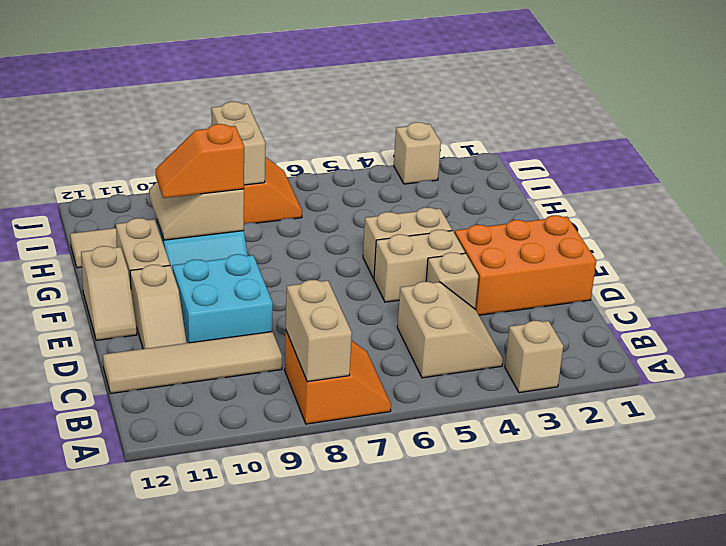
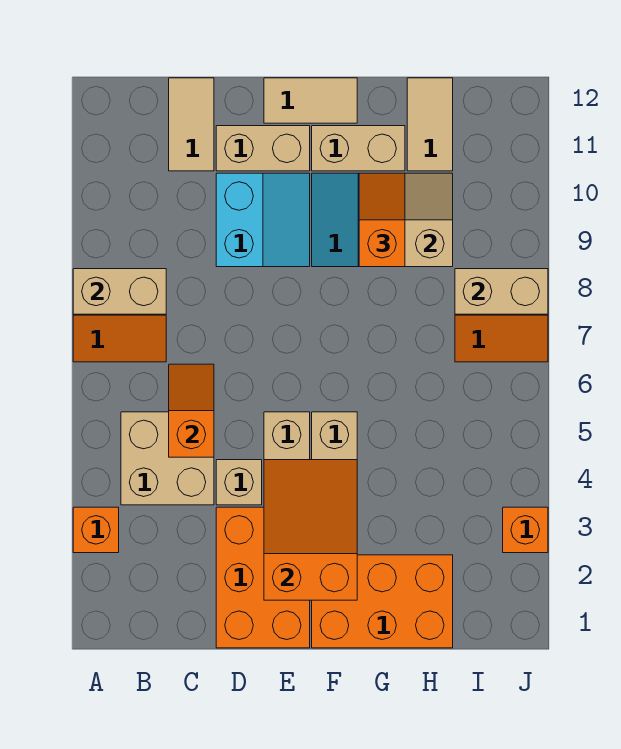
tan brick A3 level 1 -> orange brick A3 level 1
tan slope B4:C5 level 1 top 5 -> tan brick B4:C5 level 1
none -> orange slope C5:C6 level 2 top 5
tan tile C9:C12 level 1 -> tan tile C11:C12 level 1
cyan brick D9:E10 level 1 -> cyan slope D9:E10 level 1 top D
tan slope D11:E11 level 1 top E -> tan brick D11:E11 level 1
none -> orange slope E2:F4 level 2 top 2
tan slope E12:F12 level 1 top F -> tan tile E12:F12 level 1
none -> orange brick F1:H2 level 1
tan brick J3 level 1 -> orange brick J3 level 1

